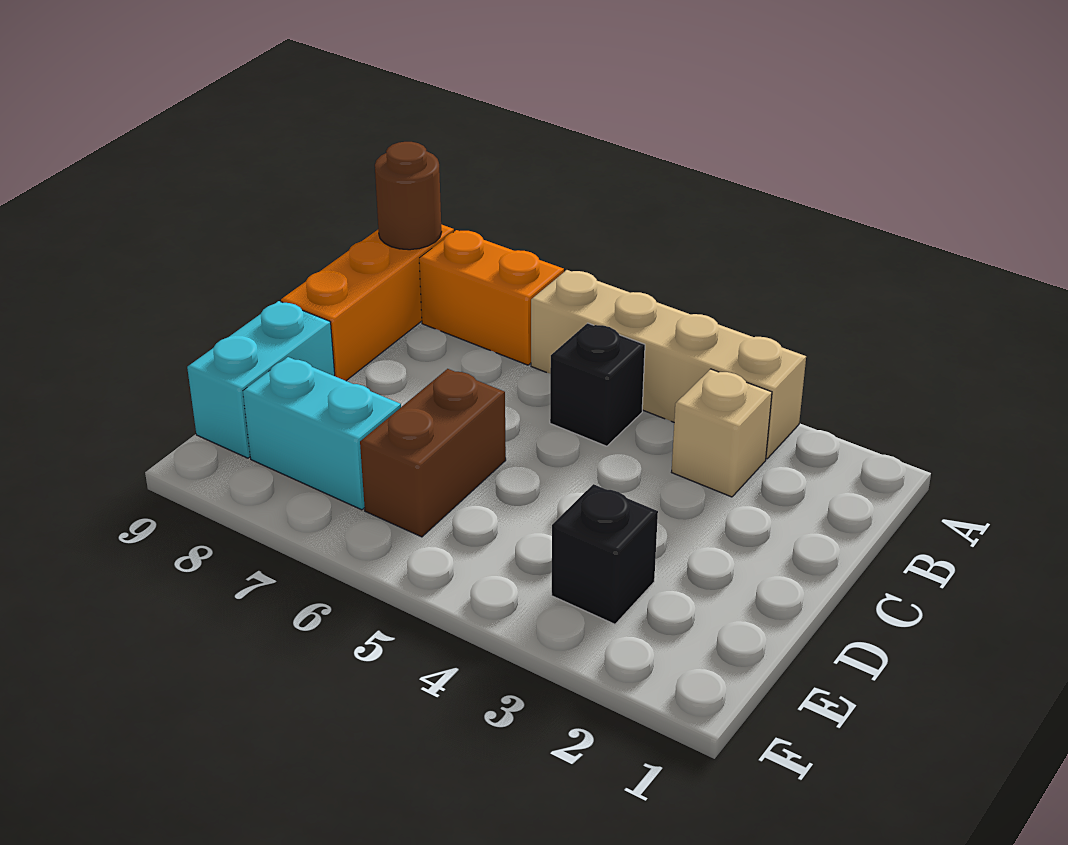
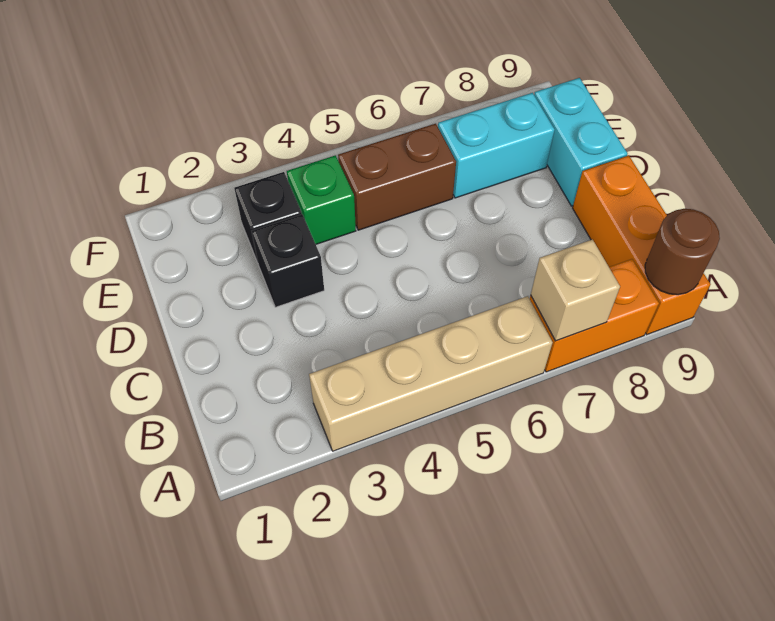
tan brick B3 level 1 -> tan brick A7 level 2
black brick B5 level 1 -> black brick D3 level 1
brown brick D6:E6 level 1 -> brown brick E5:E6 level 1
none -> green brick E4 level 1

